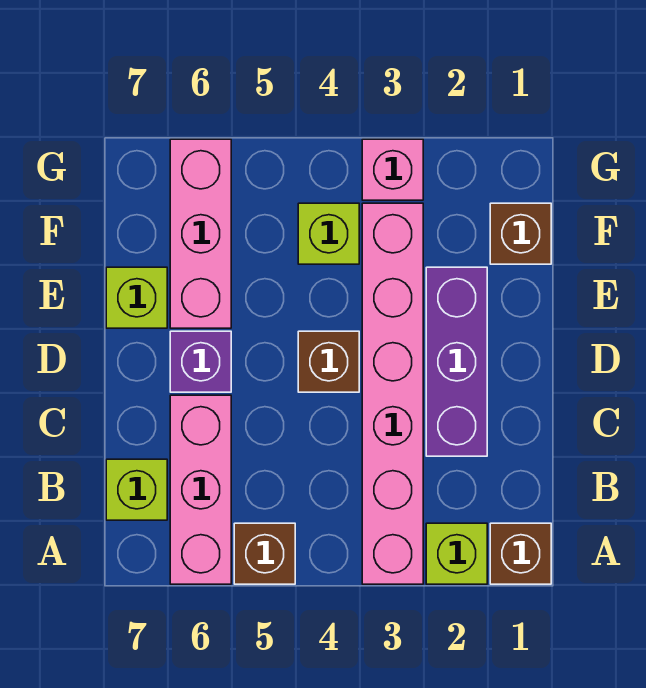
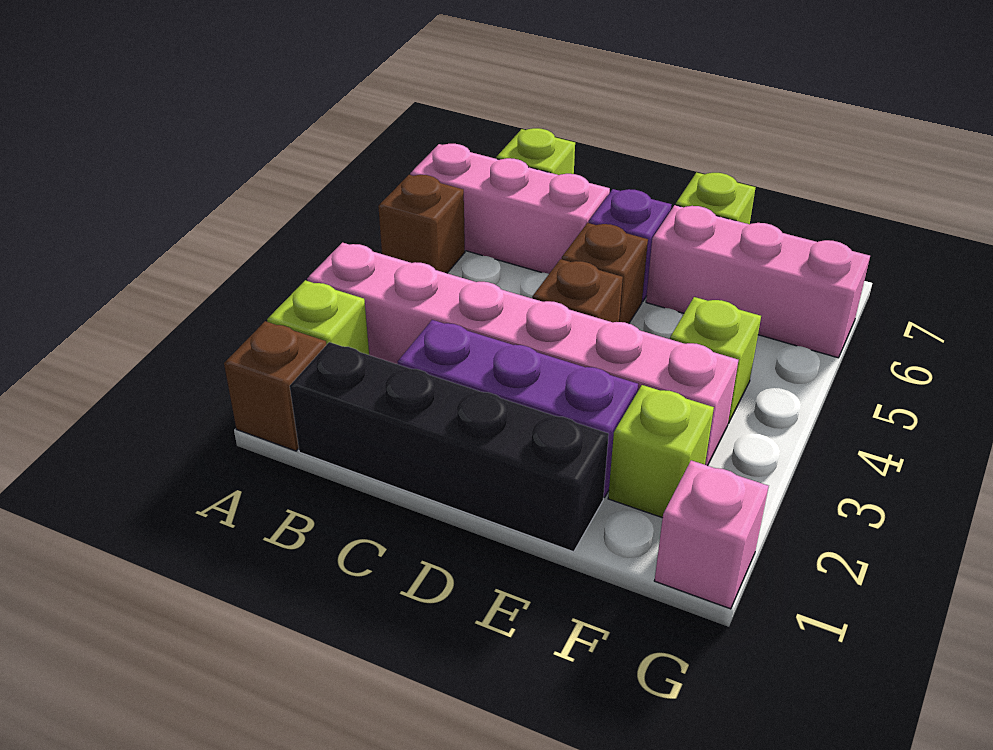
none -> black brick B1:E1 level 1
brown brick F1 level 1 -> brown brick D5 level 1
none -> lime brick F2 level 1
pink brick G3 level 1 -> pink brick G1 level 1

